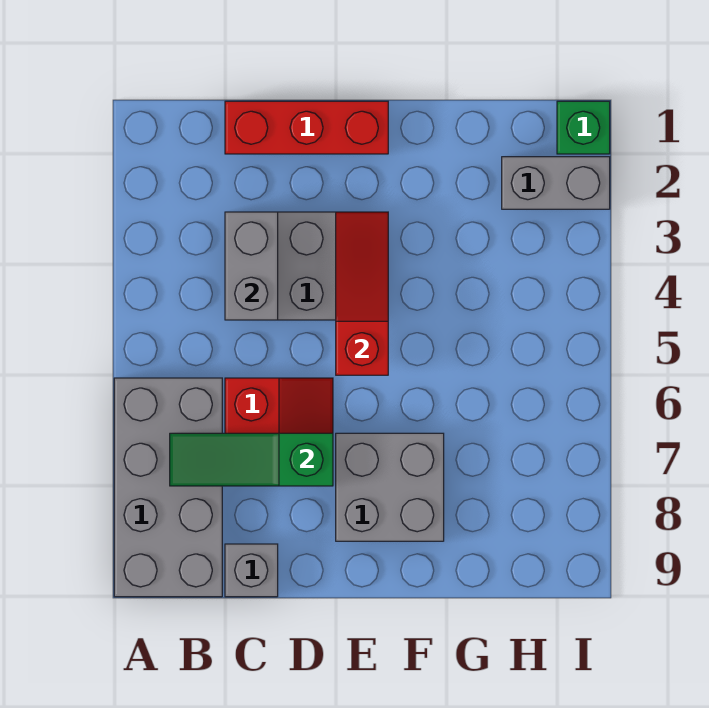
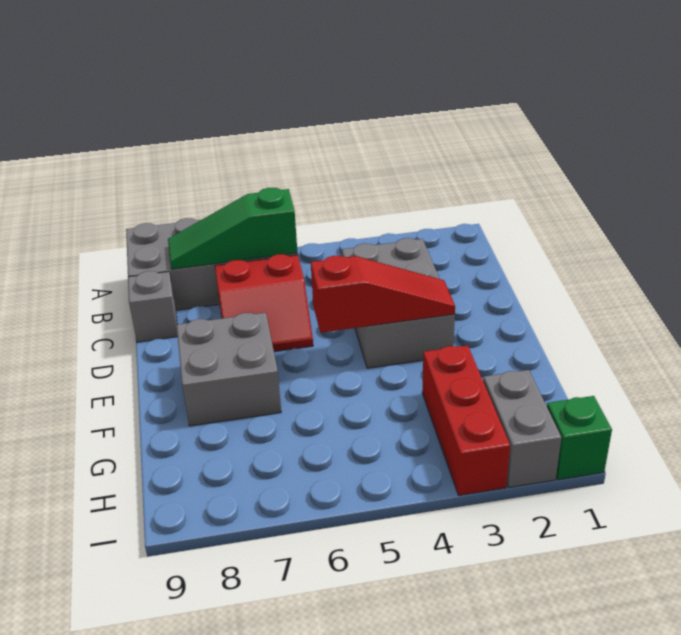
green slope B7:D7 level 2 top D -> green slope B6:B8 level 2 top 6
red brick C1:E1 level 1 -> red brick G3:I3 level 1
grey brick C3:C4 level 2 -> none

